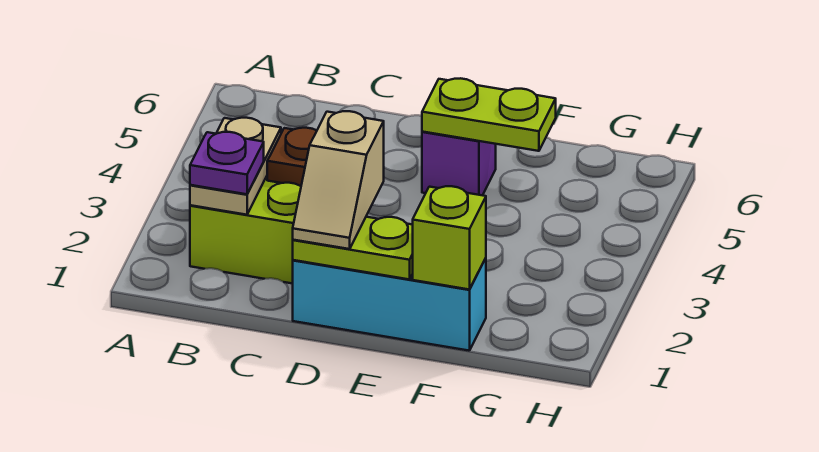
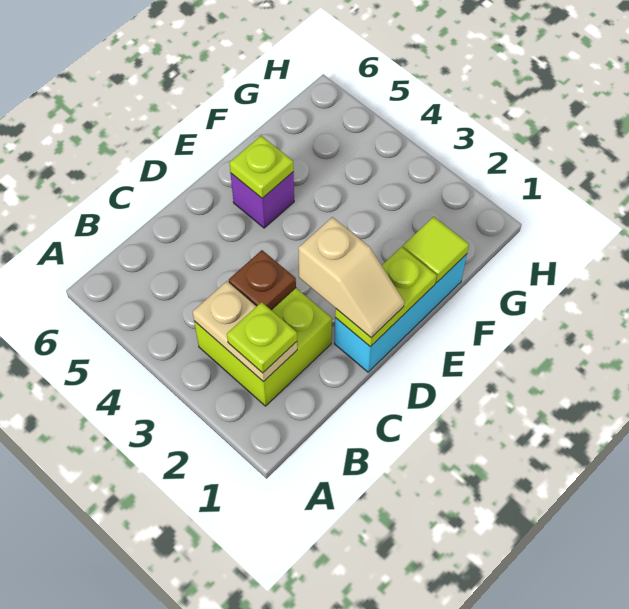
purple plate B2 level 3 -> lime plate B2 level 3
lime plate E5:F5 level 2 -> lime plate E5 level 2
lime brick F1 level 2 -> lime tile F1 level 2

